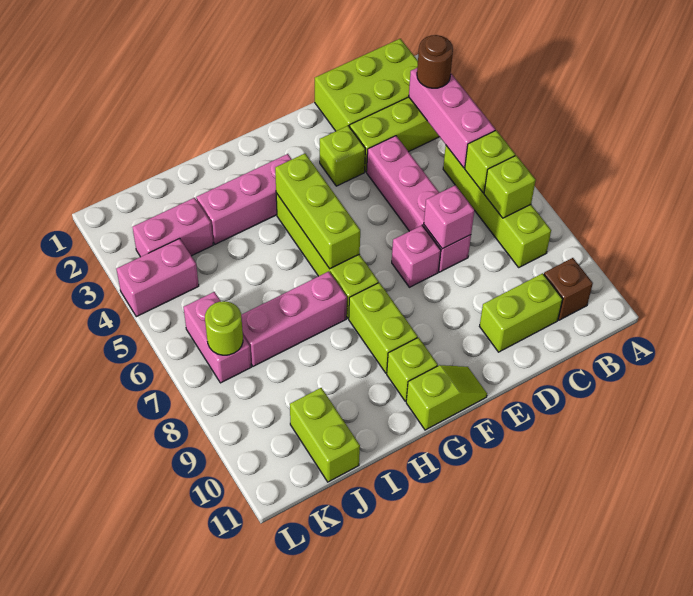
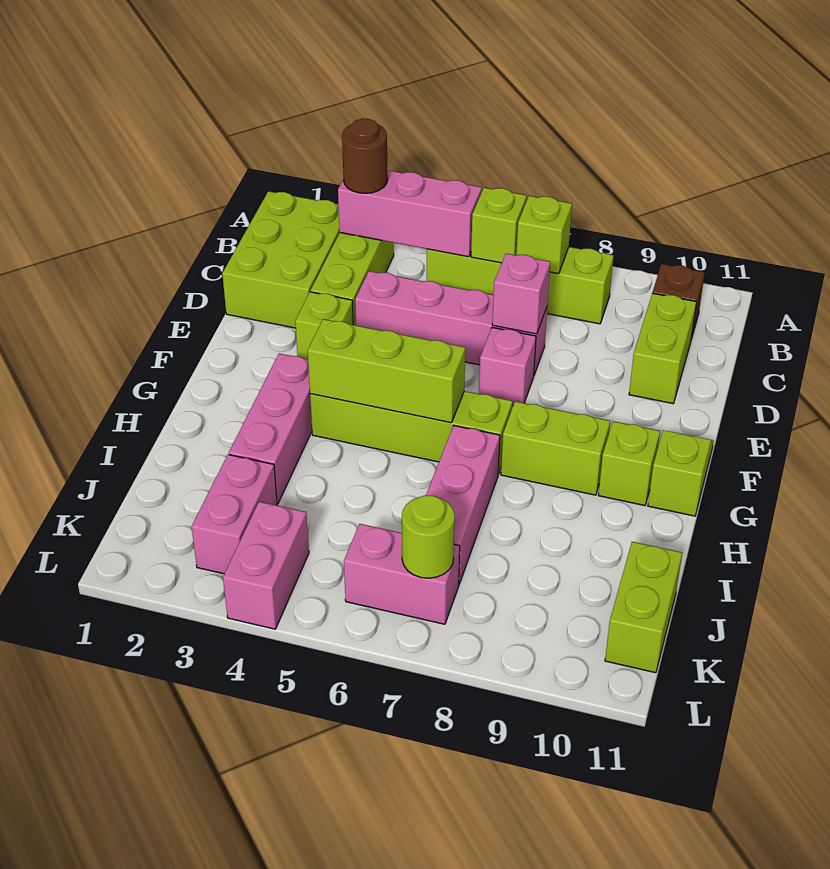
lime brick J10:J11 level 1 -> lime brick J11:K11 level 1

